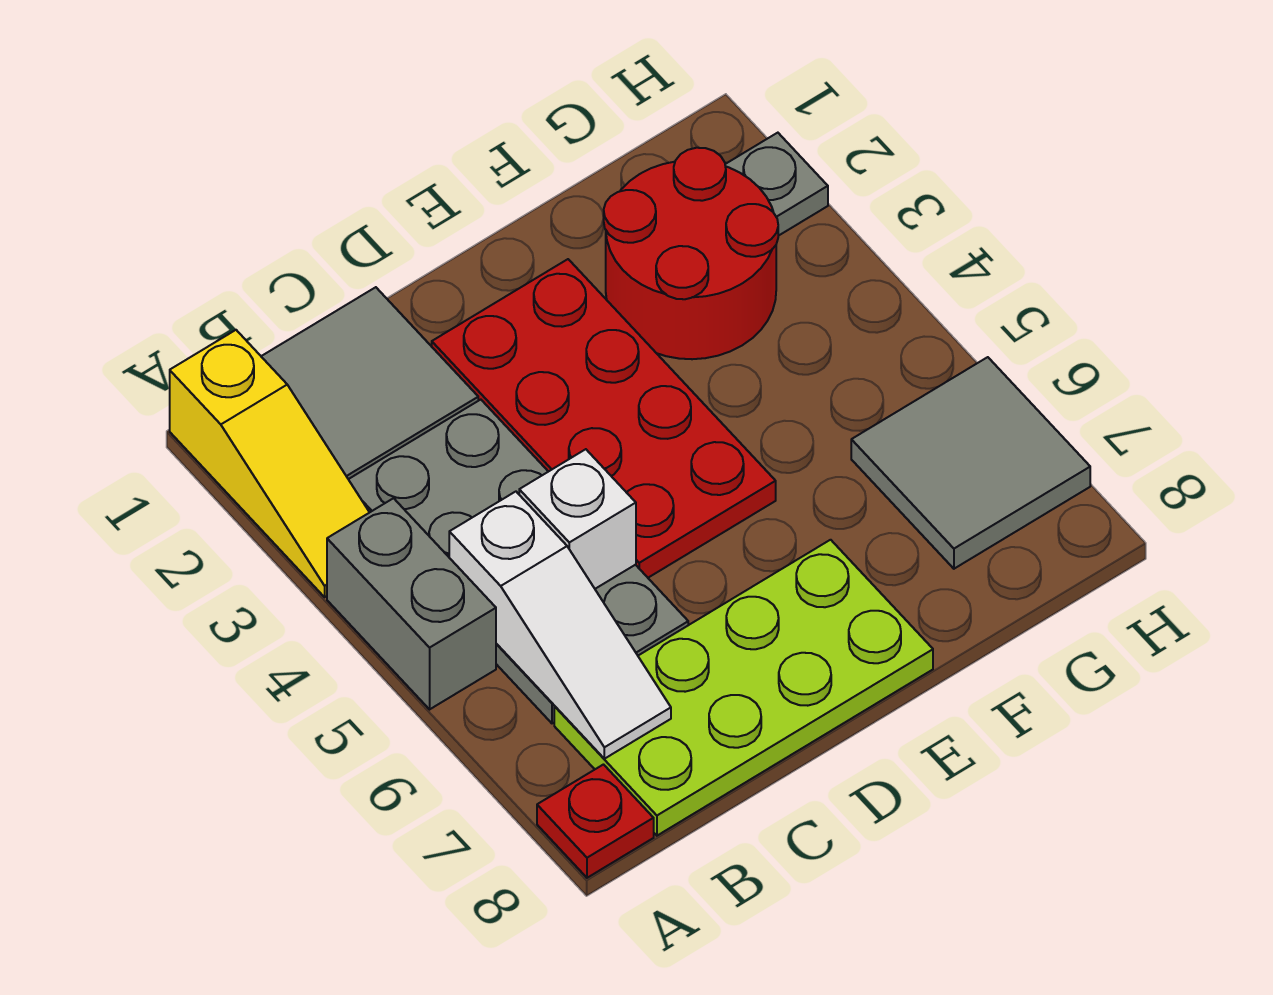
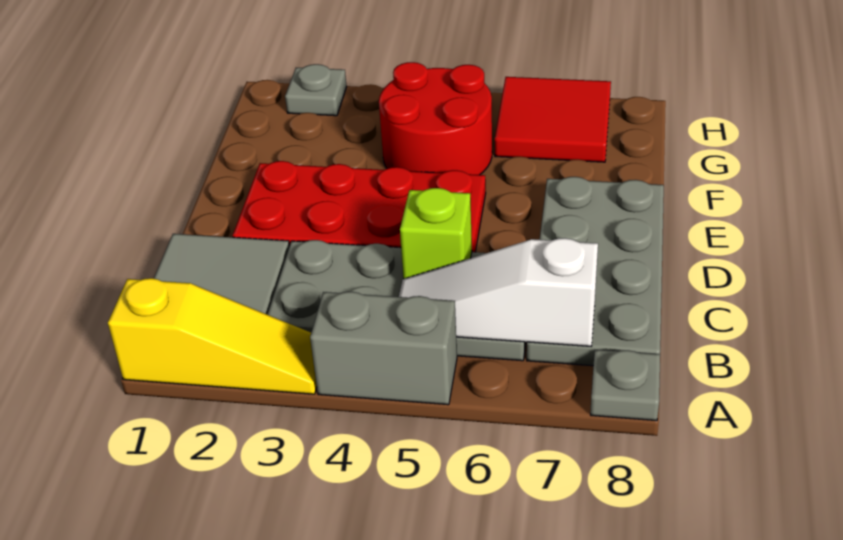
red plate A8 level 1 -> grey plate A8 level 1
white slope B5:B7 level 2 top 5 -> white slope B5:B7 level 2 top 7
lime plate B7:E8 level 1 -> grey plate B7:E8 level 1
white brick C5 level 2 -> lime brick C5 level 2
red round brick F2:G3 level 1 -> red round brick F4:G5 level 1
grey tile G6:H7 level 1 -> red tile G6:H7 level 1

